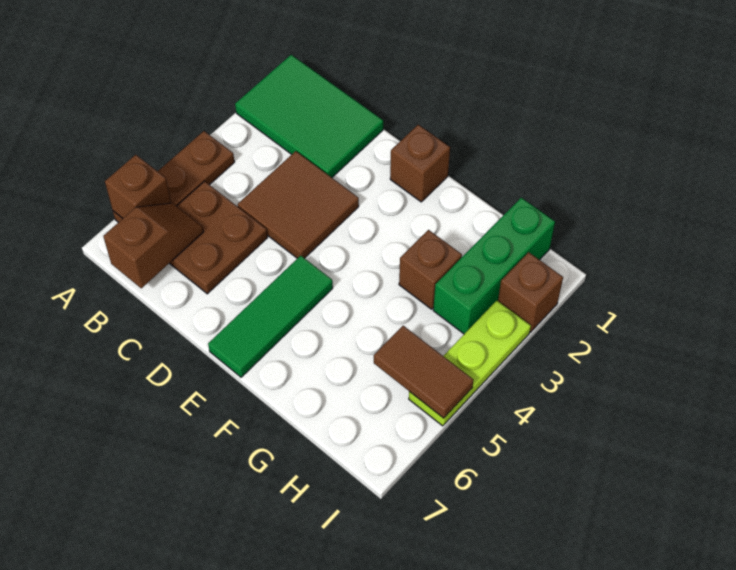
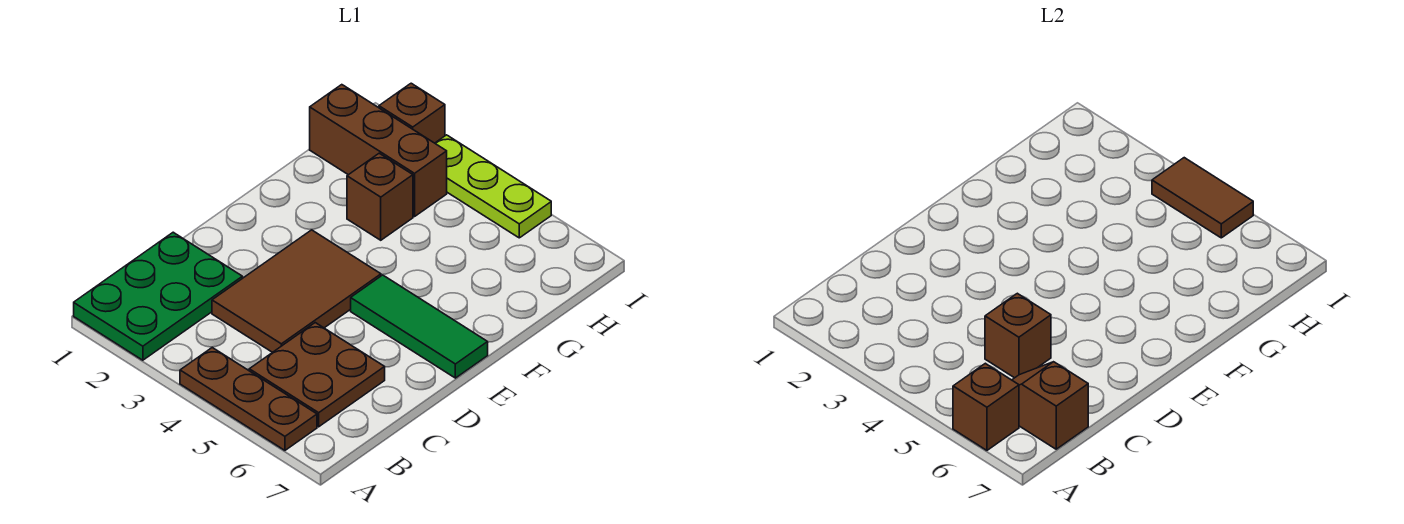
green tile A1:C2 level 1 -> green plate A1:C2 level 1
brown tile C3:D4 level 1 -> brown tile C3:E4 level 1
brown brick E1 level 1 -> brown brick C5 level 2
green brick H1:H3 level 1 -> brown brick H1:H3 level 1
brown tile H5:I5 level 2 -> brown tile I4:I5 level 2

